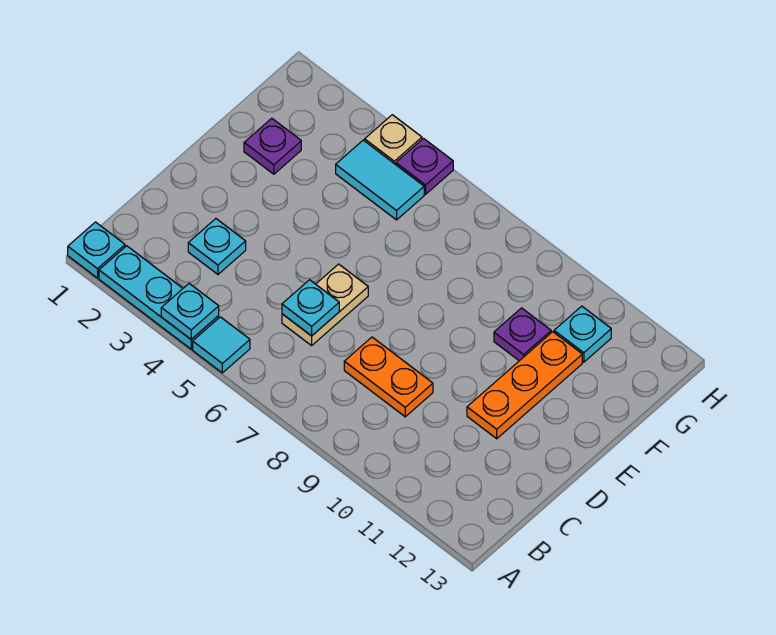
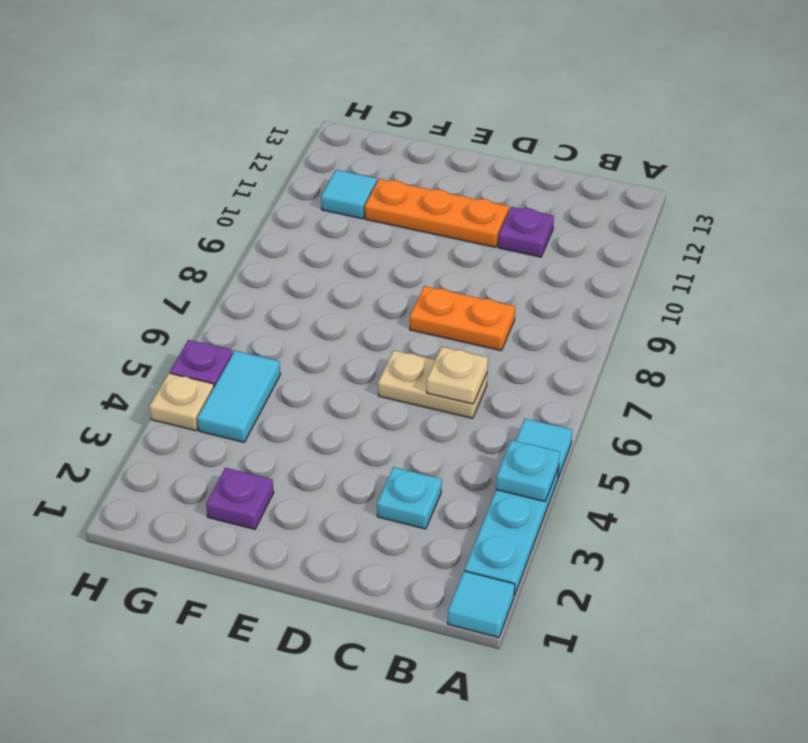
cyan plate A1 level 1 -> cyan tile A1 level 1
cyan plate C6 level 2 -> tan plate C6 level 2
orange plate C8:C9 level 1 -> orange plate C8:D8 level 1
purple plate F10 level 1 -> purple plate C11 level 1
cyan plate G11 level 1 -> cyan tile G11 level 1

